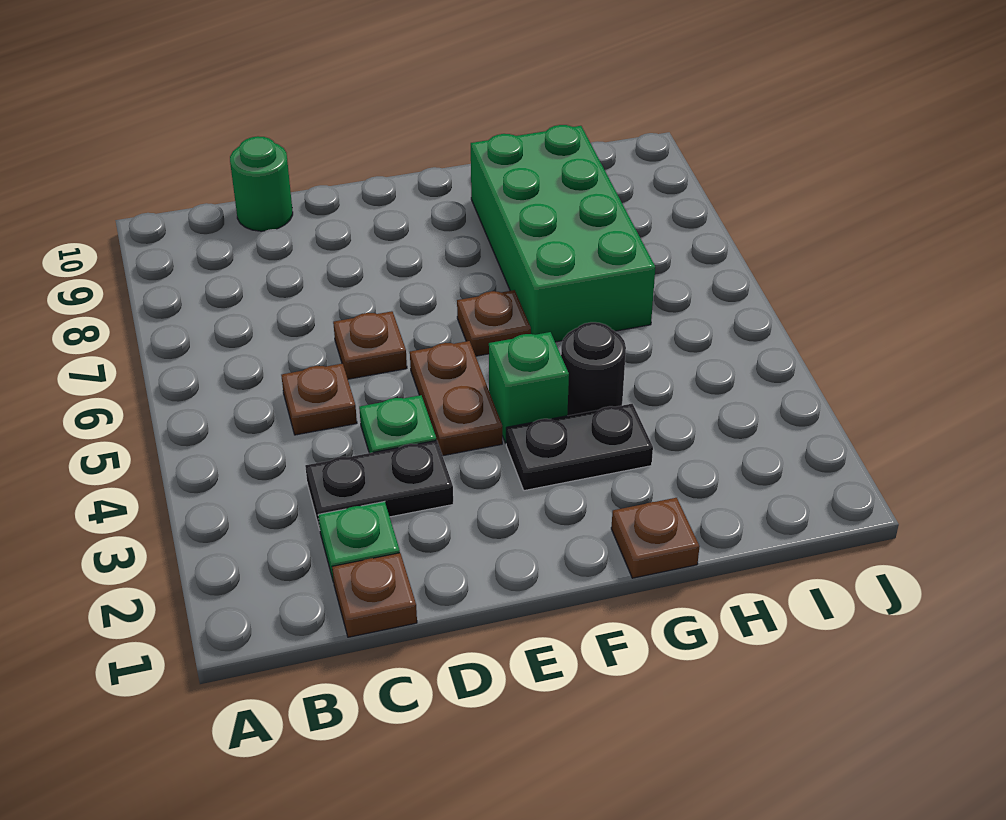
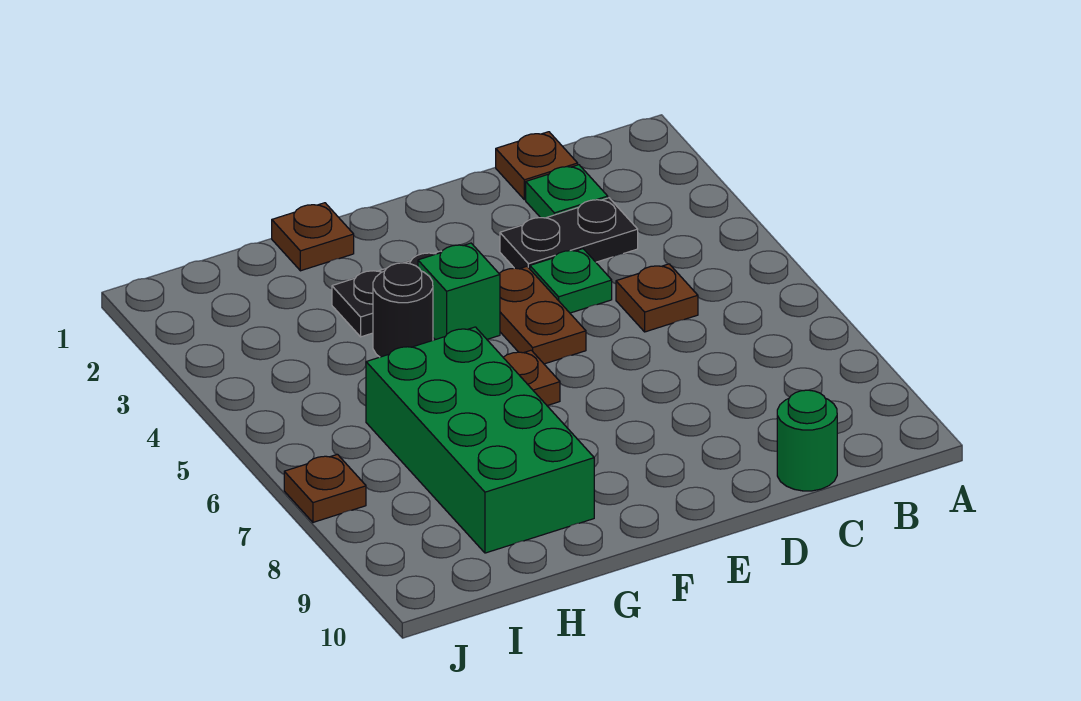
brown plate D6 level 1 -> brown plate J7 level 1

